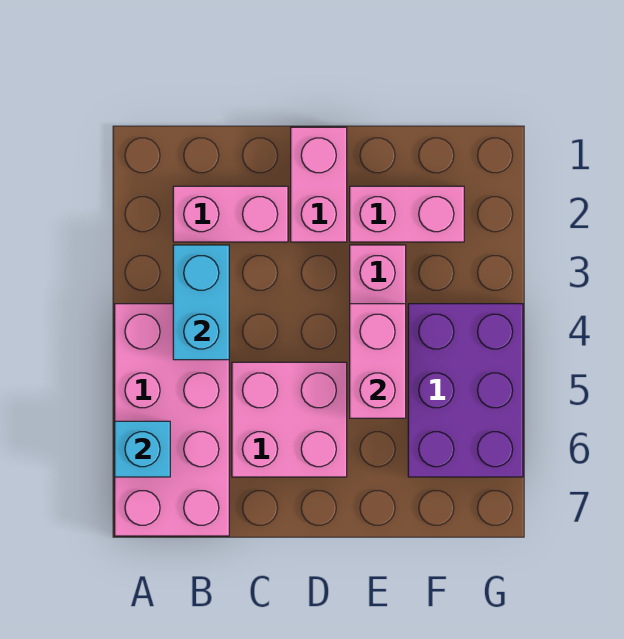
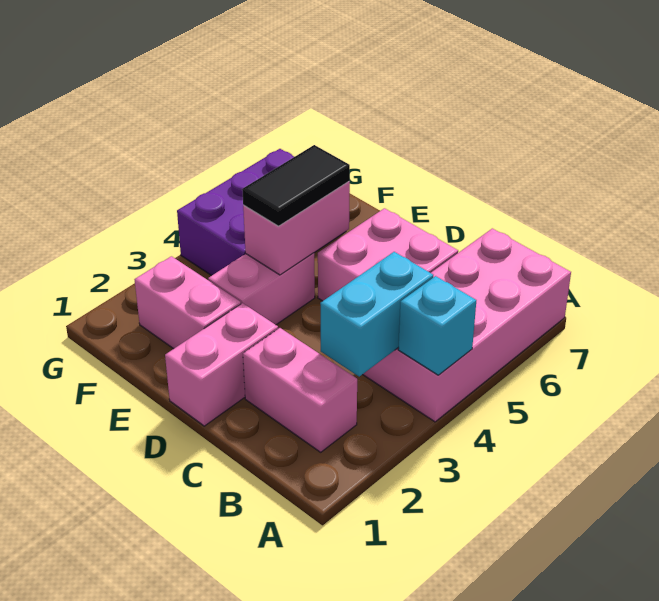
cyan brick A6 level 2 -> cyan brick A4 level 2
none -> black tile E4:E5 level 3

